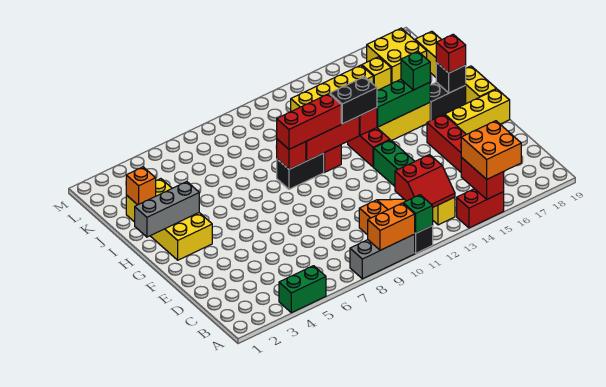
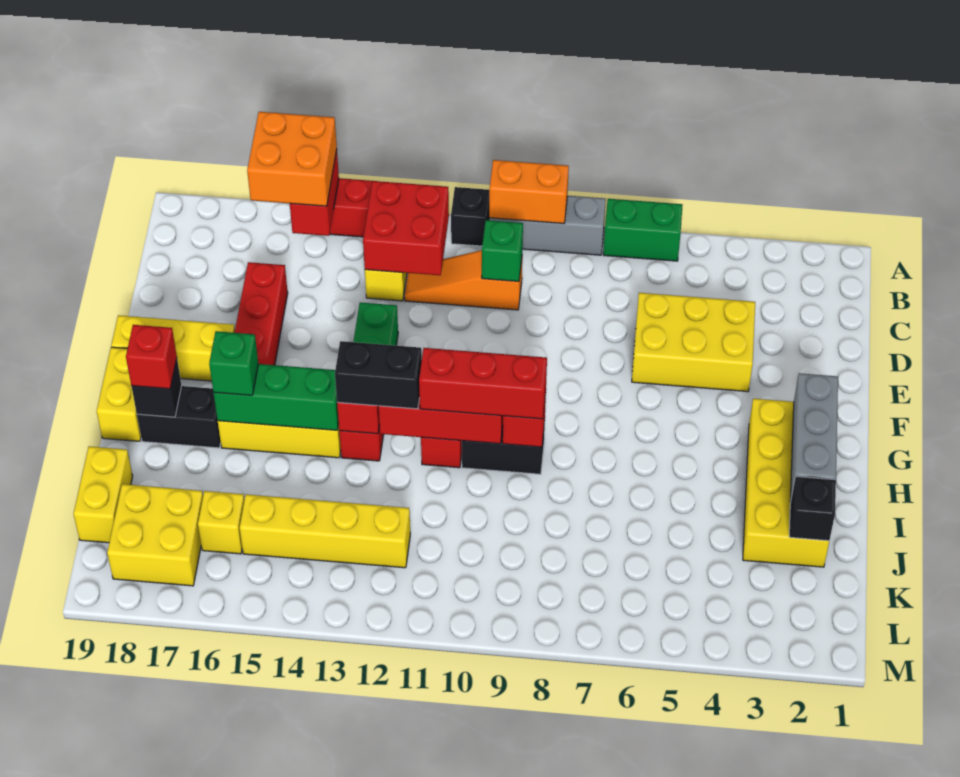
green brick A4:A5 level 1 -> green brick A6:A7 level 1
green brick A11 level 2 -> green brick C10 level 2
red slope B12:C13 level 2 top C -> red brick B12:C13 level 2
none -> yellow brick D4:E6 level 1
grey brick H1:H3 level 2 -> grey brick G2:I2 level 2
orange brick J2 level 2 -> black brick J2 level 2

